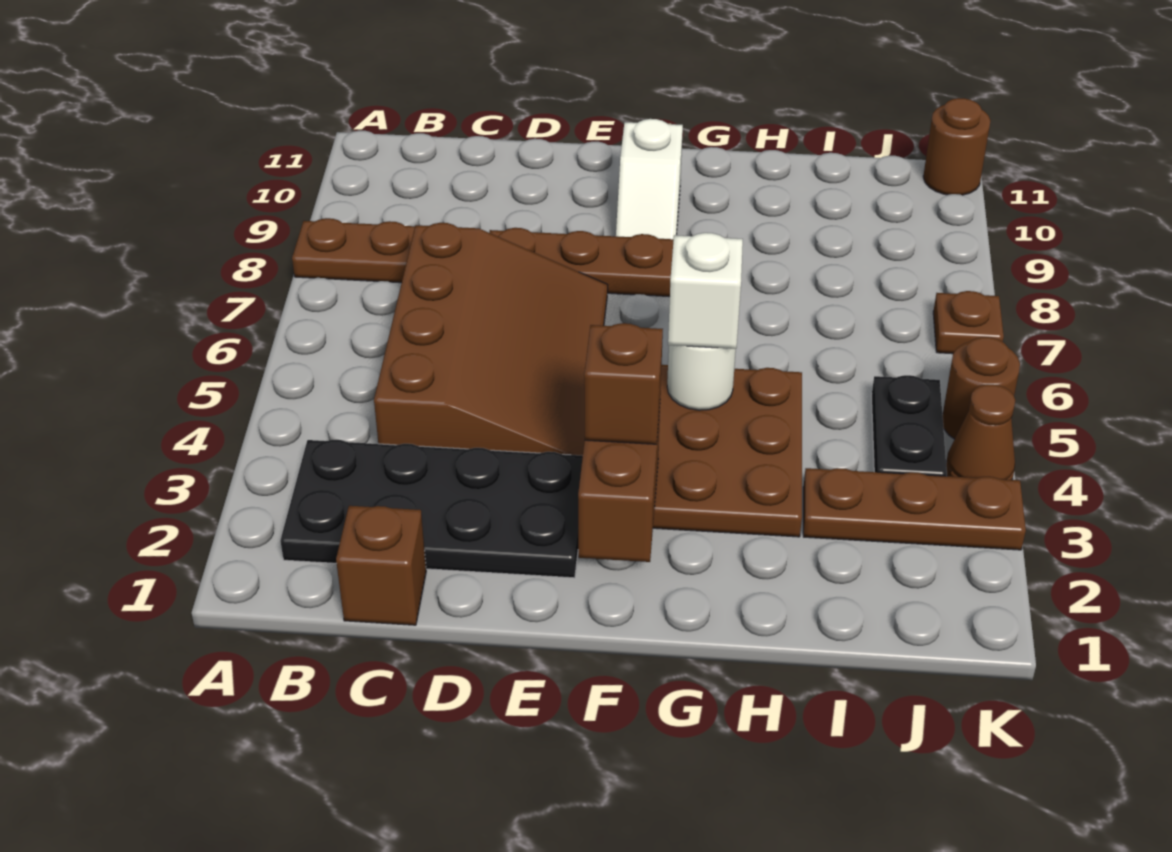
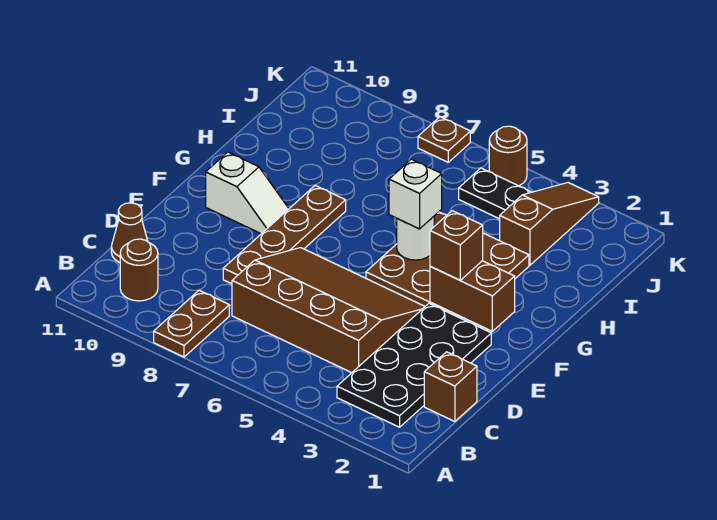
brown plate I3:K3 level 1 -> brown slope I3:K3 level 1 top I
brown cone K4 level 1 -> brown cone C11 level 1
brown round brick K11 level 1 -> brown round brick B10 level 1

